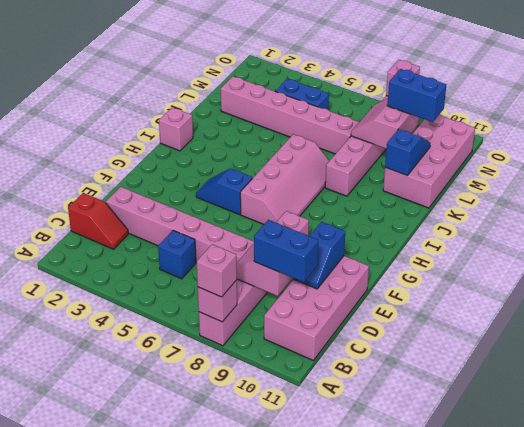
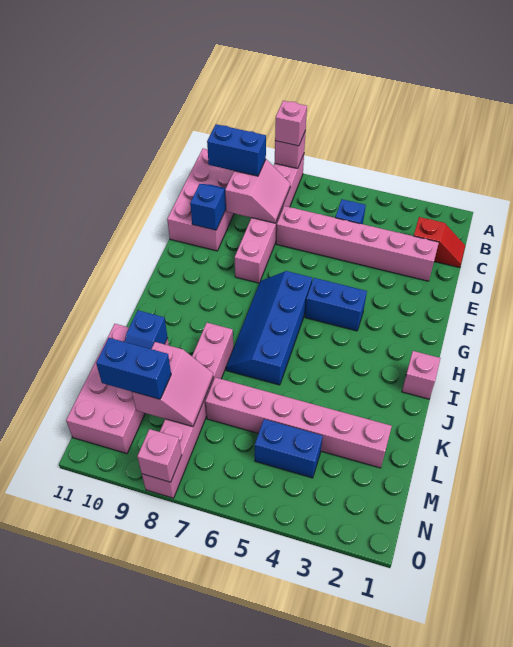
red slope C1:C2 level 1 top 1 -> red slope C1:C2 level 1 top 2
blue slope G4:G5 level 1 top 5 -> blue brick G4:G5 level 1
pink slope G6:J7 level 1 top 6 -> blue slope G6:J7 level 1 top 6

